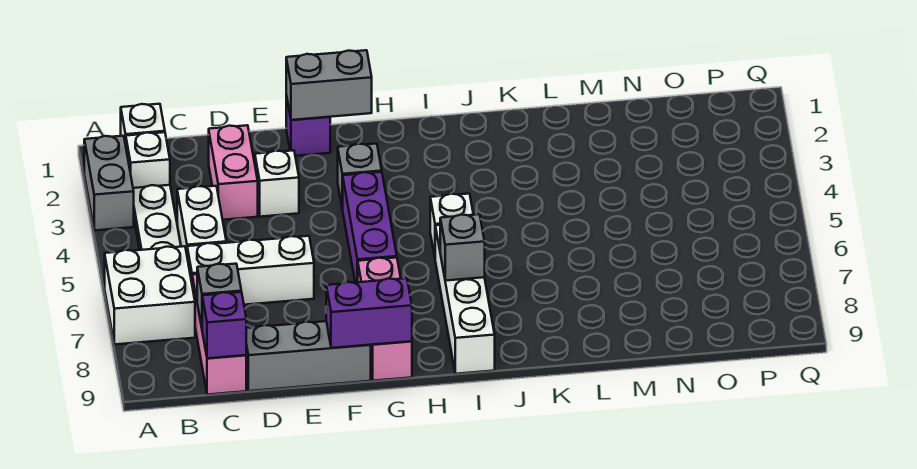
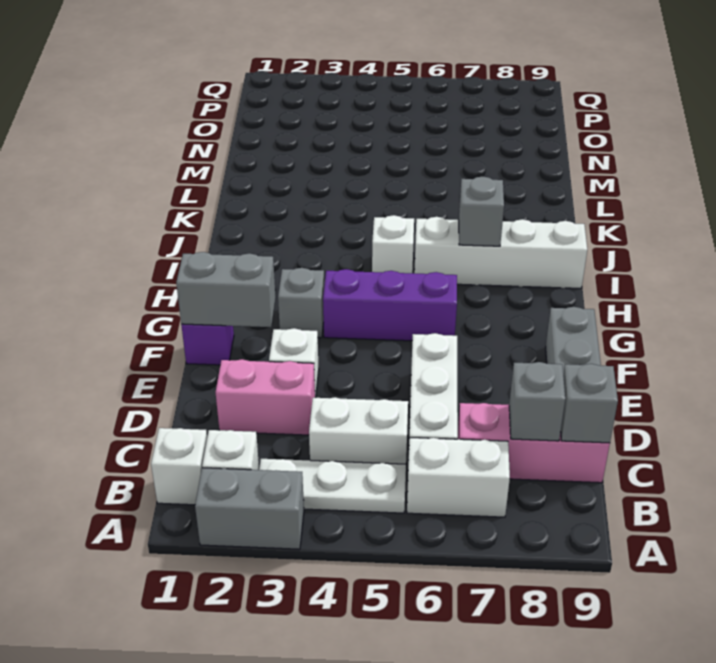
white brick A6:B7 level 1 -> white brick B6:B7 level 1
purple brick C9 level 2 -> grey brick C9 level 2
grey brick F1:G1 level 2 -> grey brick F1:F2 level 2
purple brick F9:G9 level 2 -> none
pink brick G7:G9 level 1 -> none

